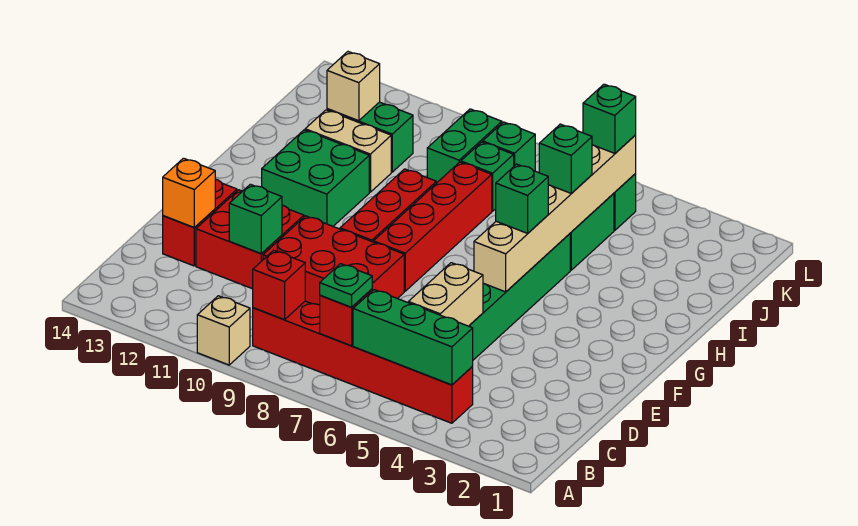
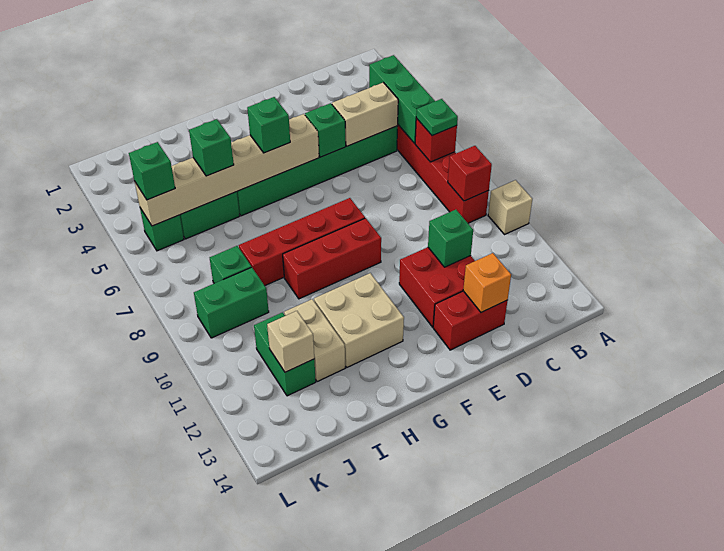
red brick D8:E10 level 1 -> none
green brick G11:H12 level 1 -> tan brick G11:H12 level 1
green brick K8 level 1 -> green brick E5 level 2

